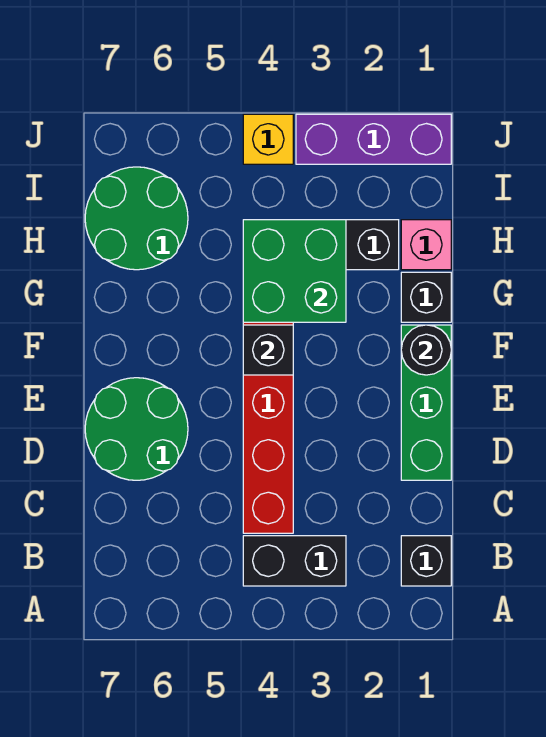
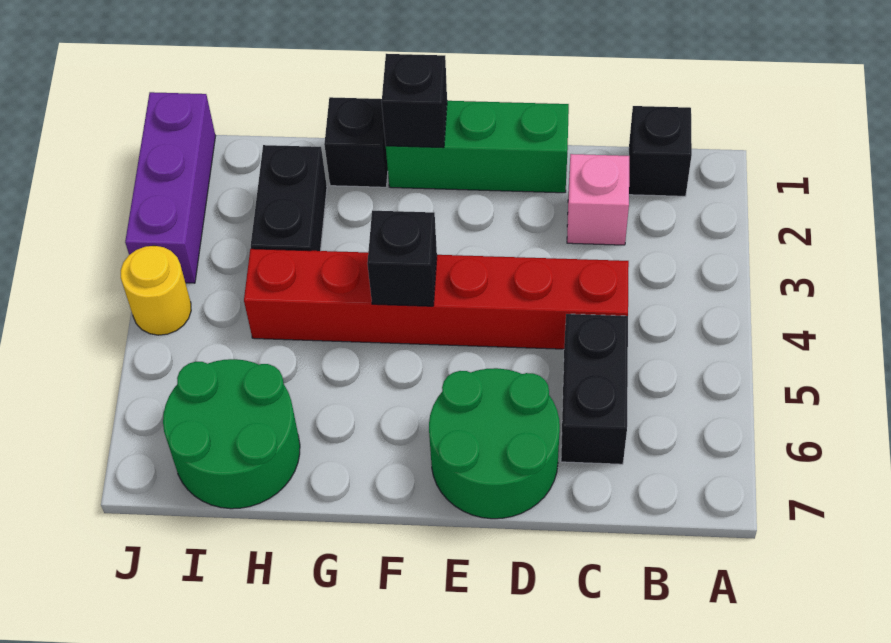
black brick B3:B4 level 1 -> black brick C5:C6 level 1
black round brick F1 level 2 -> black brick F1 level 2
green brick G3:H4 level 2 -> none
pink brick H1 level 1 -> pink brick C2 level 1
yellow brick J4 level 1 -> yellow round brick J4 level 1

